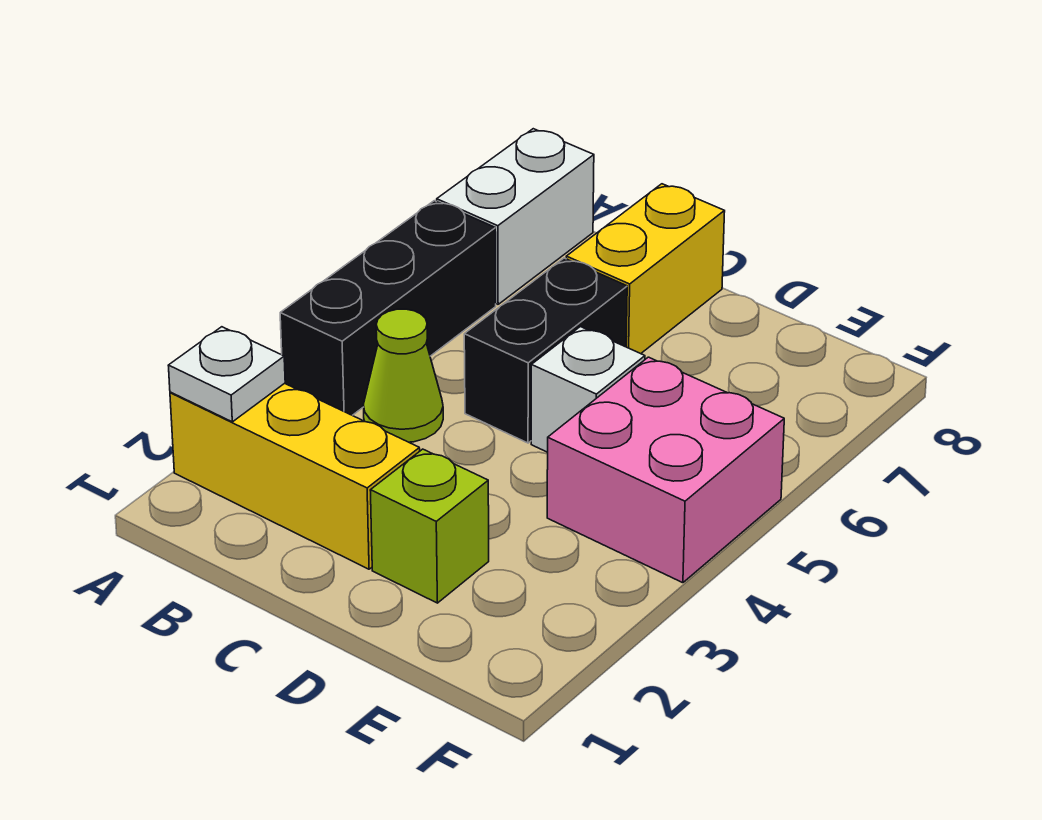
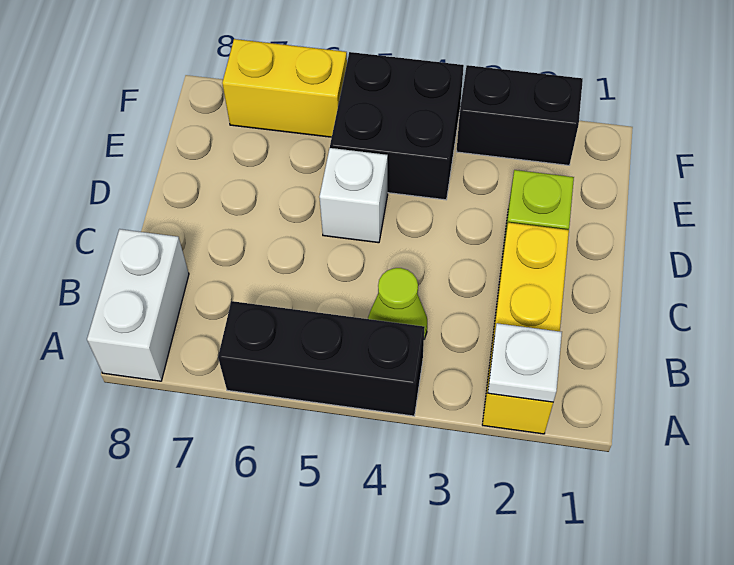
white brick A7:A8 level 1 -> white brick A8:B8 level 1
black brick C5:C6 level 1 -> black brick F2:F3 level 1
yellow brick C7:C8 level 1 -> yellow brick F6:F7 level 1
pink brick E4:F5 level 1 -> black brick E4:F5 level 1

